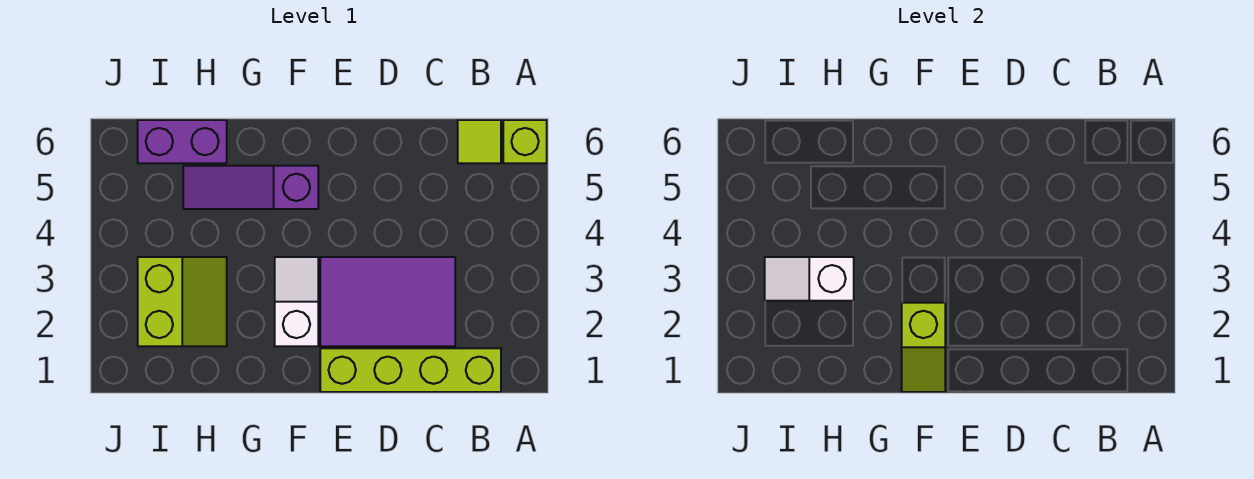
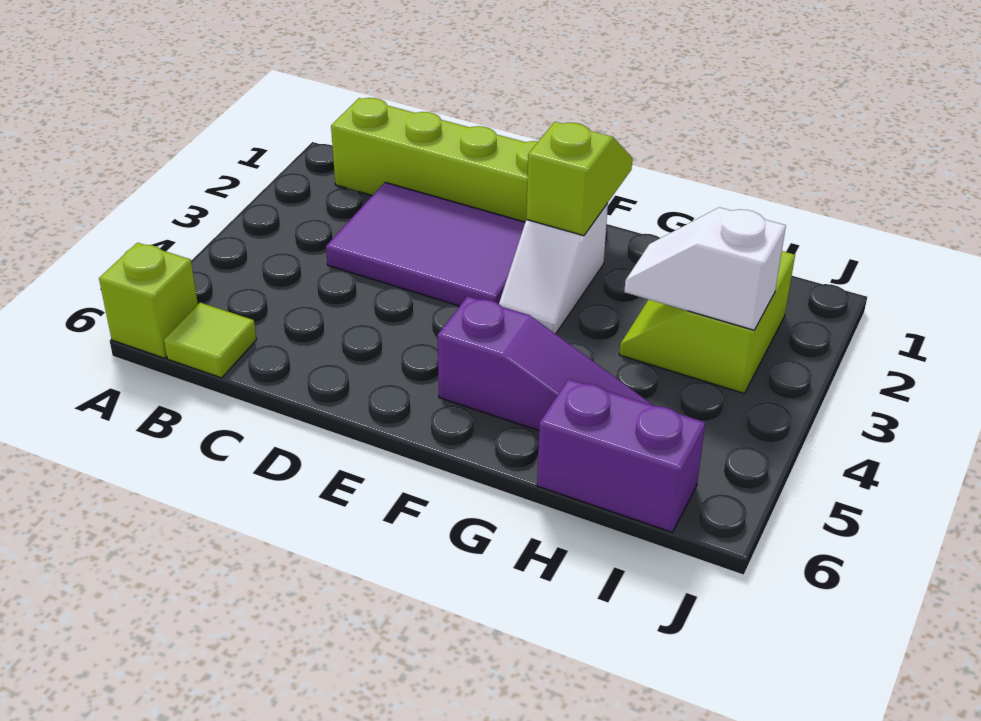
white slope H3:I3 level 2 top H -> white slope H3:I3 level 2 top I

